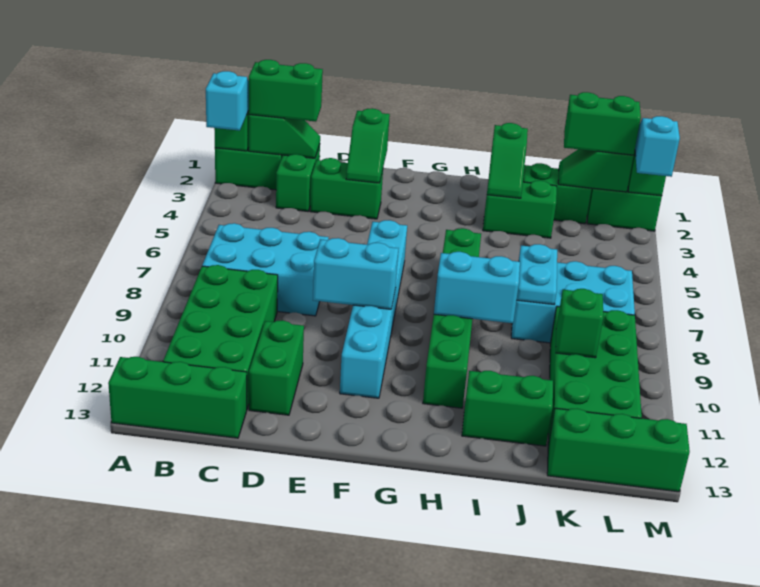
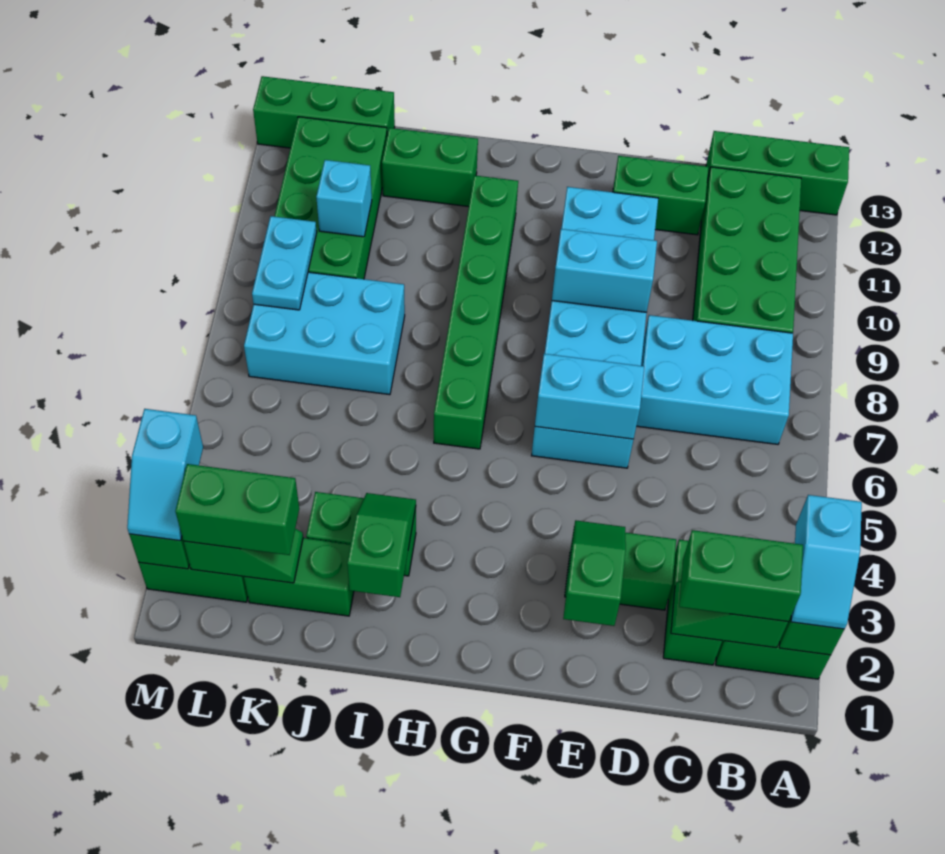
green brick D11:D12 level 1 -> green brick D12:E12 level 1
cyan brick F6:F11 level 1 -> cyan brick E6:F11 level 1
cyan brick H9:I9 level 2 -> cyan brick E6:F6 level 2
cyan plate J7:J8 level 2 -> cyan plate L8:L9 level 2
green brick K10 level 2 -> cyan brick K10 level 2

